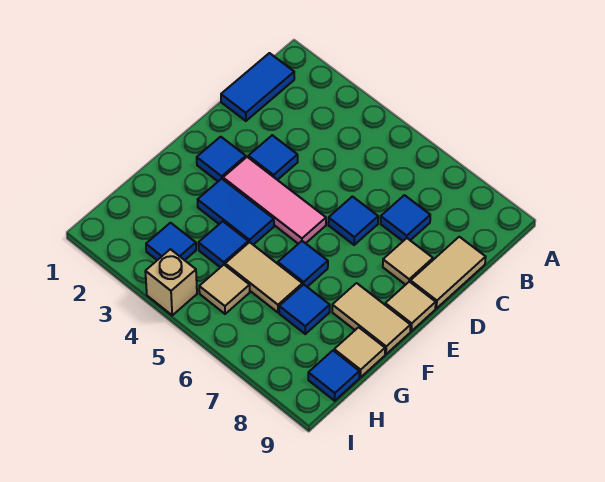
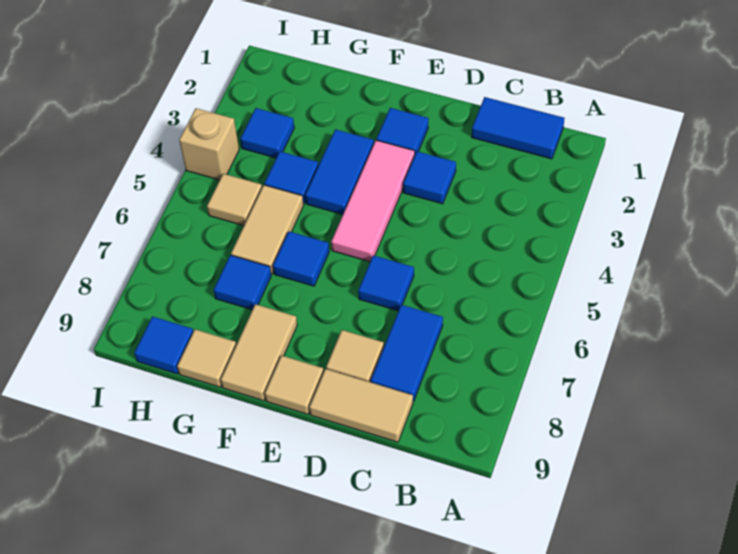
blue tile C7 level 1 -> blue tile C7:C8 level 1

